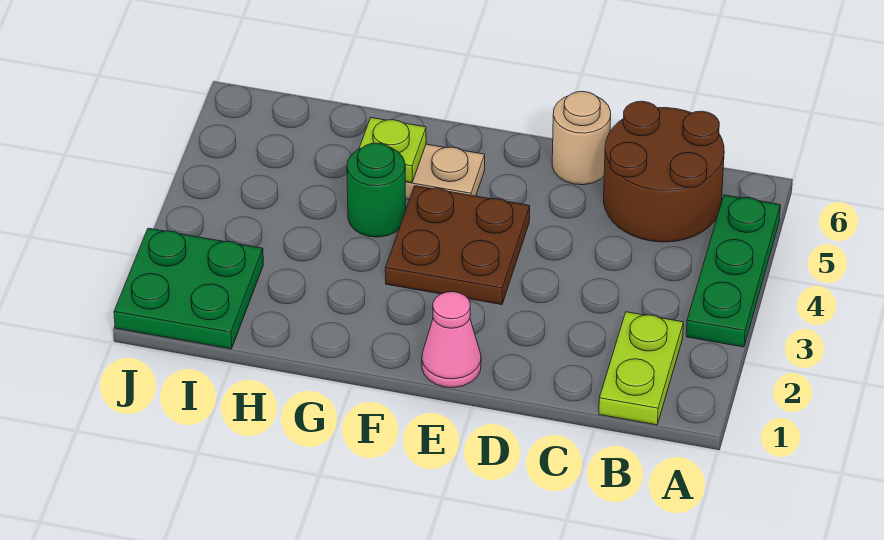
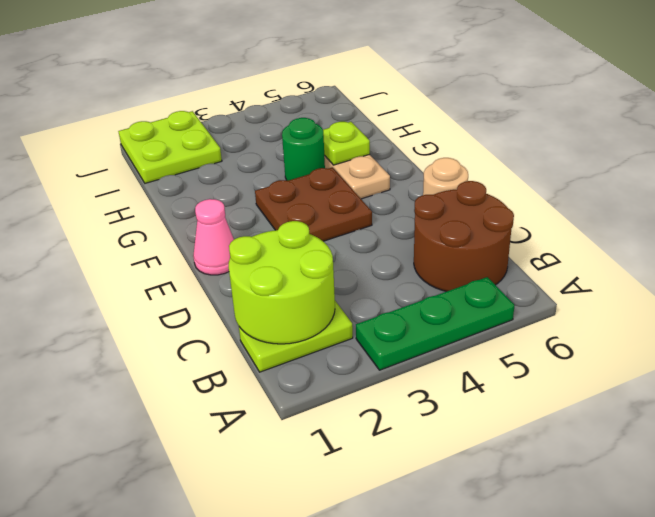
none -> lime round brick B1:C2 level 2
green plate I1:J2 level 1 -> lime plate I1:J2 level 1

